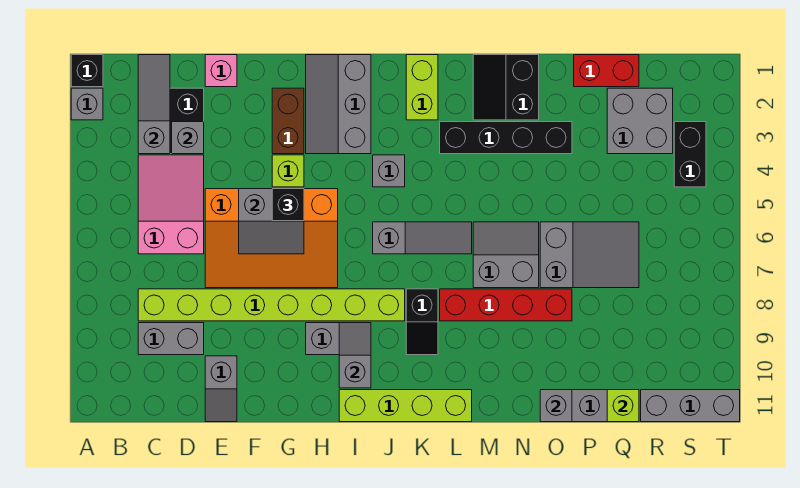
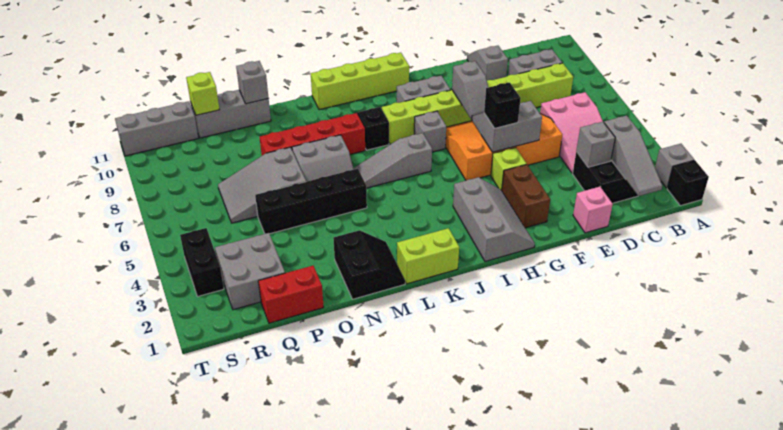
grey slope I9:I10 level 2 top 10 -> grey slope G7:G8 level 2 top 8
grey brick J4 level 1 -> grey brick I7 level 1
lime brick K1:K2 level 1 -> lime brick K1:L1 level 1
black brick L3:O3 level 1 -> black brick M5:P5 level 1

